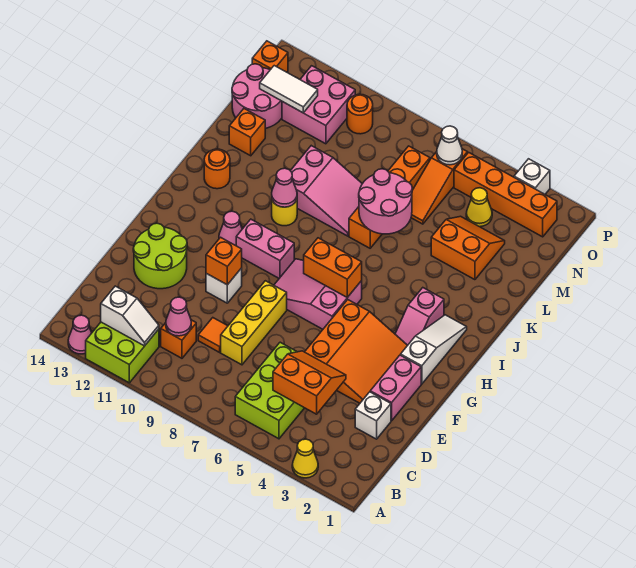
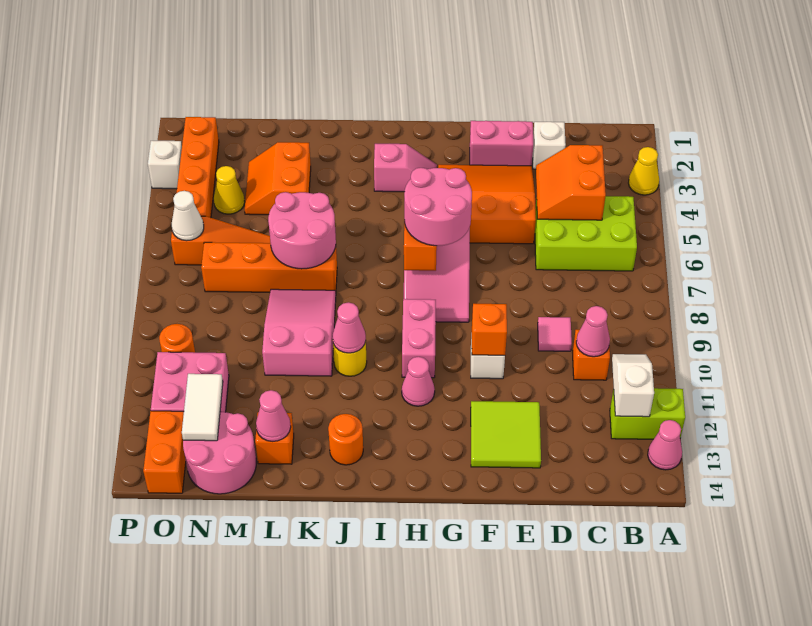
lime brick A11:B12 level 1 -> lime brick A12:B12 level 1
yellow brick D8:F8 level 1 -> none
orange tile D9 level 1 -> pink tile D9 level 1
lime round brick E12:F13 level 1 -> lime tile E12:F13 level 1
white slope G2:I2 level 1 top G -> none
none -> pink round brick G6:H7 level 3
none -> pink cone L13 level 2
orange brick O14 level 1 -> orange brick O13:O14 level 1

